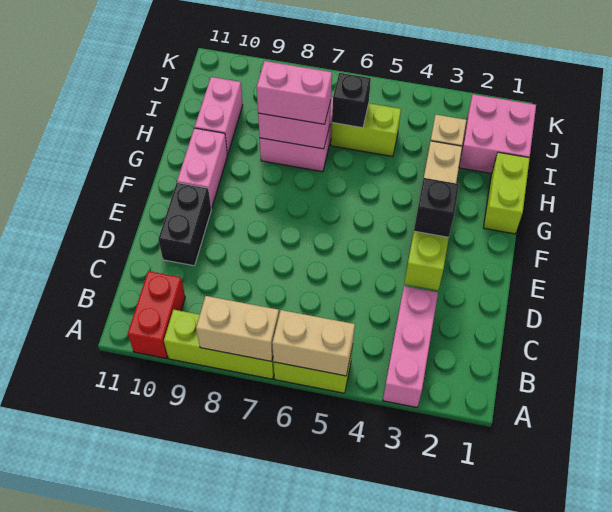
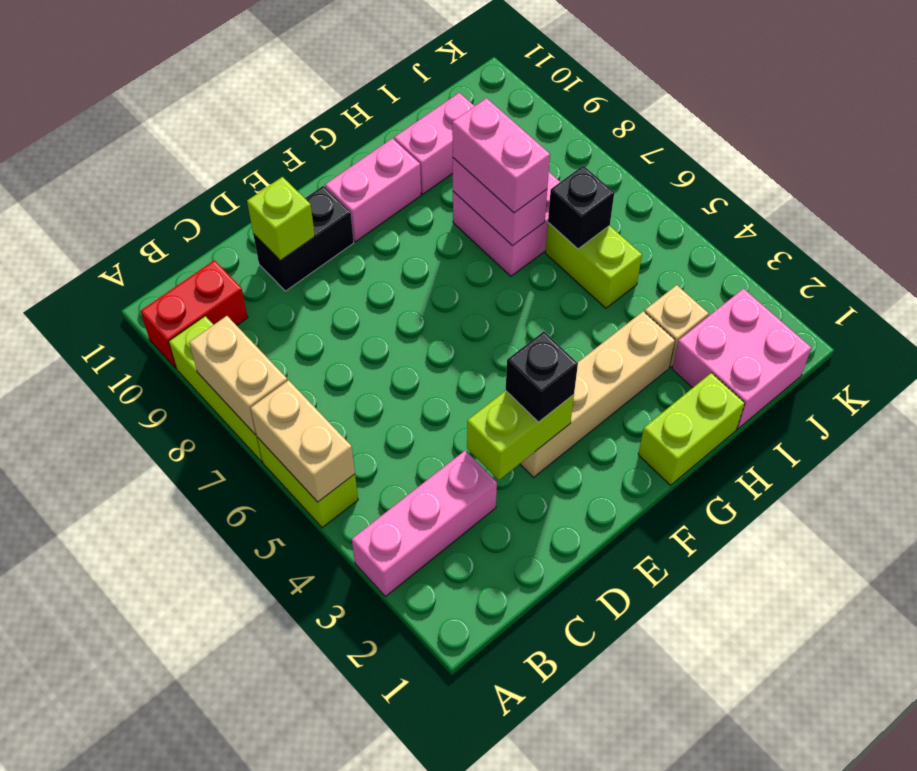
none -> lime brick D10 level 2

